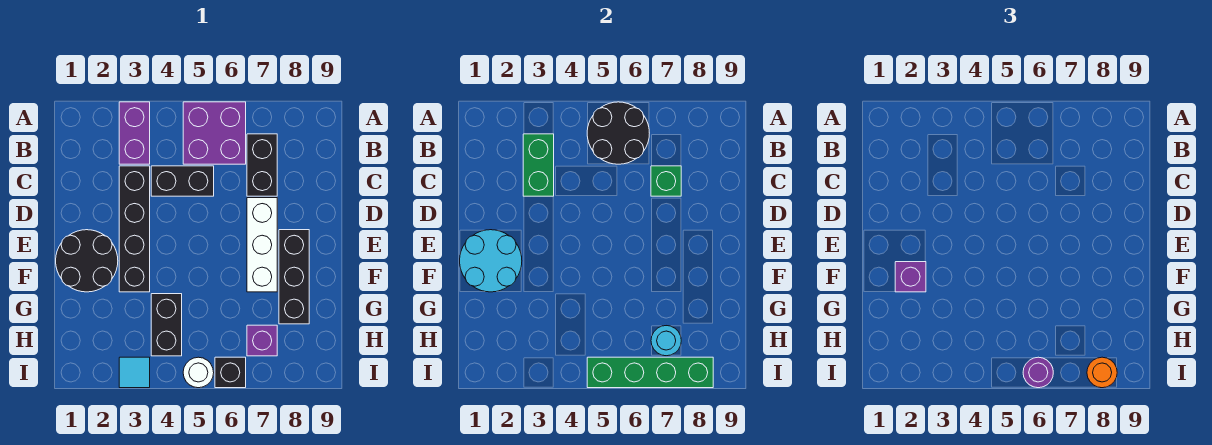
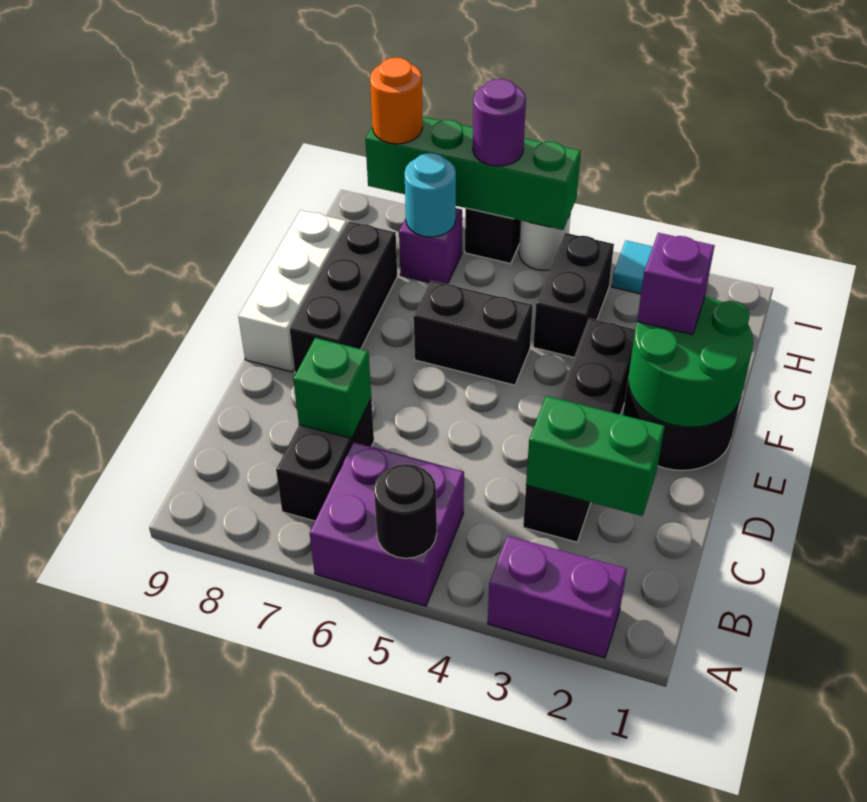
purple brick A3:B3 level 1 -> purple brick A2:A3 level 1
black round brick A5:B6 level 2 -> black round brick A5 level 2
green brick B3:C3 level 2 -> green brick C2:C3 level 2
black brick C4:C5 level 1 -> black brick F5:F6 level 1
white brick D7:F7 level 1 -> white brick E9:G9 level 1
cyan round brick E1:F2 level 2 -> green round brick E1:F2 level 2

